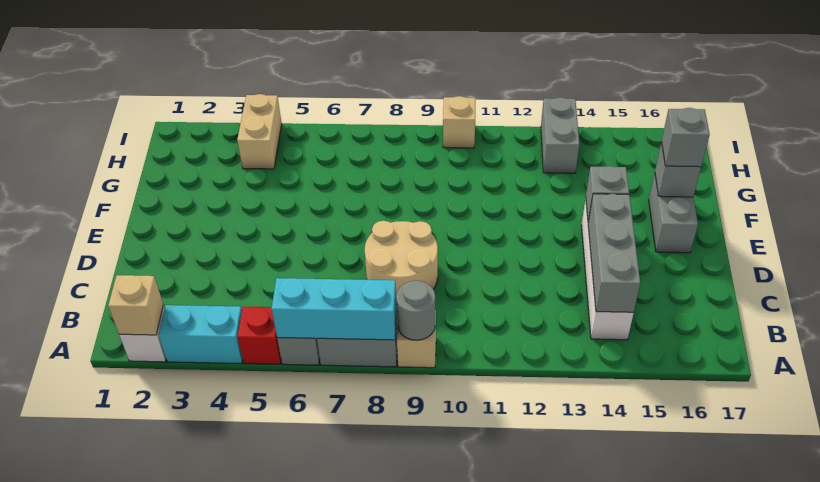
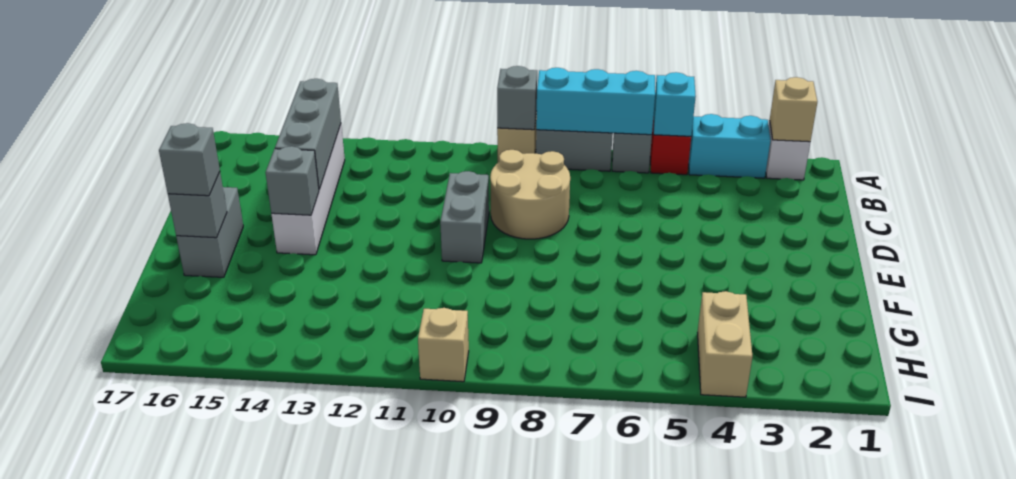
none -> cyan brick A5 level 2
grey round brick A9 level 2 -> grey brick A9 level 2
grey brick H13:I13 level 1 -> grey brick D10:E10 level 1

